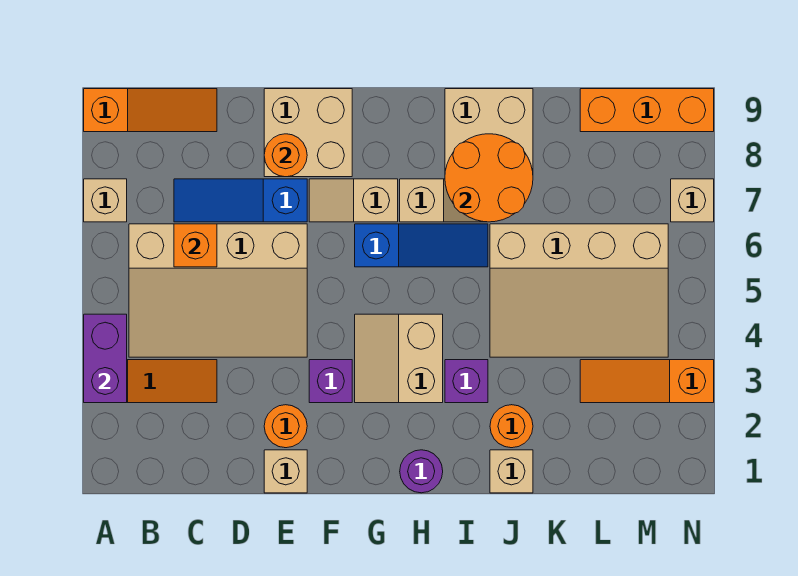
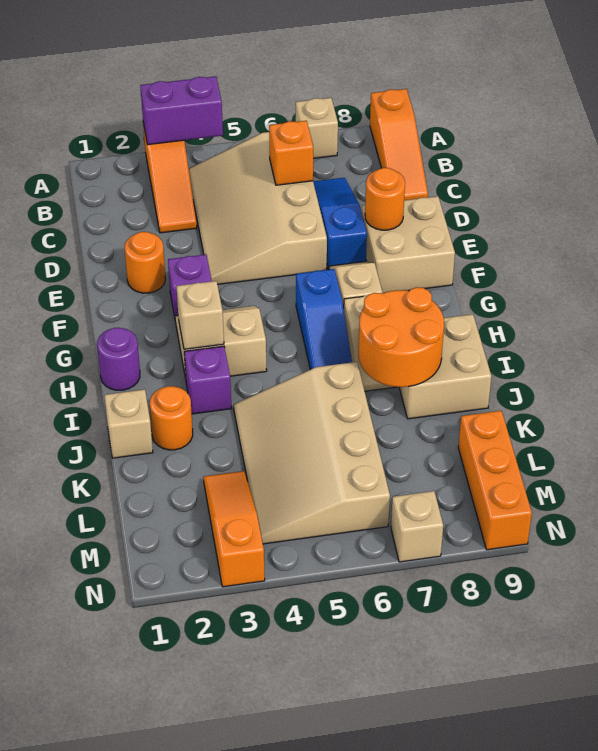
tan brick E1 level 1 -> tan brick H3 level 2

